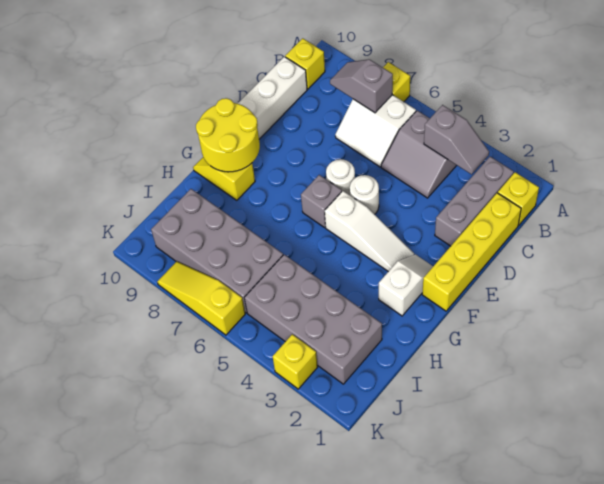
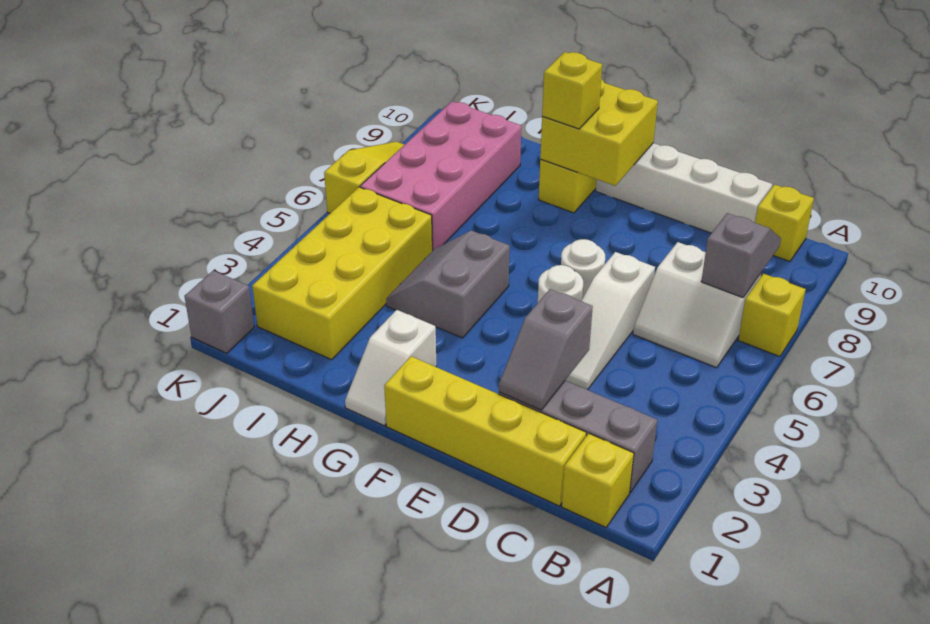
grey slope B3:B4 level 2 top 4 -> grey slope D2:D3 level 2 top 3
grey slope B4:C5 level 1 top B -> grey slope G4:H5 level 1 top G
white slope B6:C7 level 1 top B -> white slope B6:C7 level 1 top 7
white slope F2:G2 level 1 top G -> white slope G1:G2 level 1 top 2
white slope F3:F5 level 1 top 5 -> white slope D4:D6 level 1 top 6
grey brick F6 level 1 -> grey brick K1 level 1
yellow round brick F9:G10 level 2 -> yellow brick F9:G10 level 2
grey brick I2:J5 level 1 -> yellow brick I2:J5 level 1
grey brick I6:J9 level 1 -> pink brick I6:J9 level 1
yellow brick K3 level 1 -> yellow brick G9 level 3

